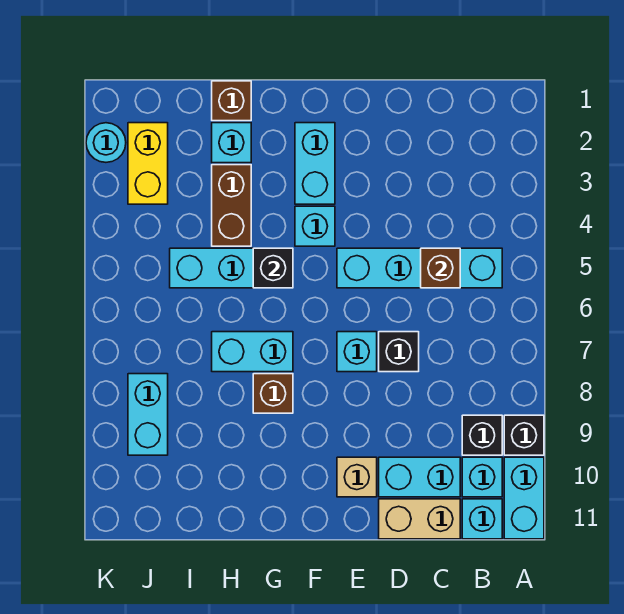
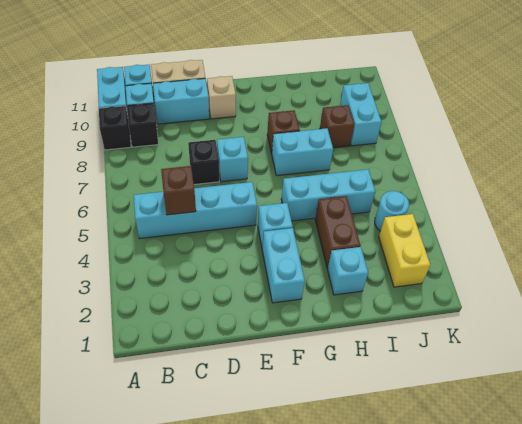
black brick G5 level 2 -> none
brown brick H1 level 1 -> brown brick I8 level 1
cyan round brick K2 level 1 -> cyan round brick J4 level 1

